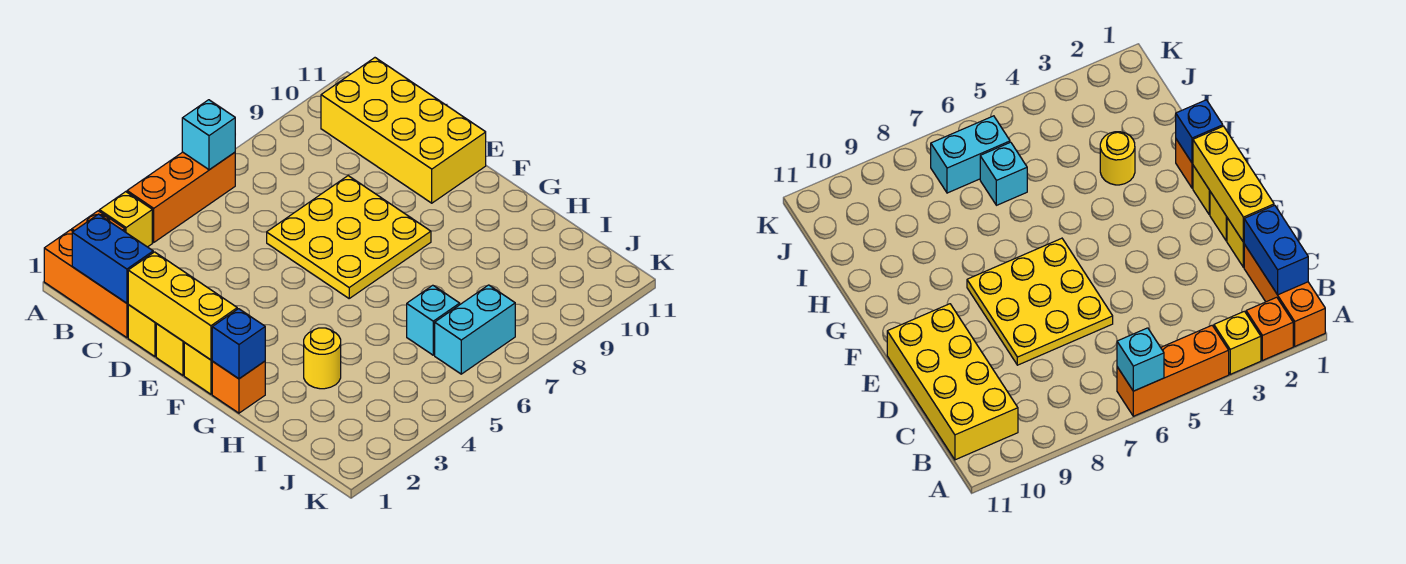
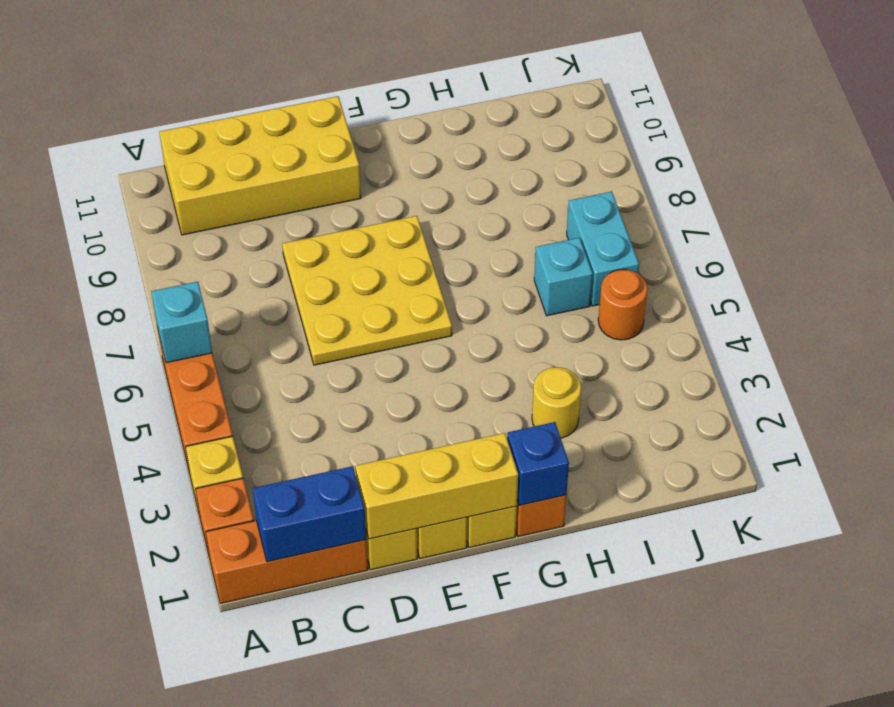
none -> orange round brick J5 level 1

